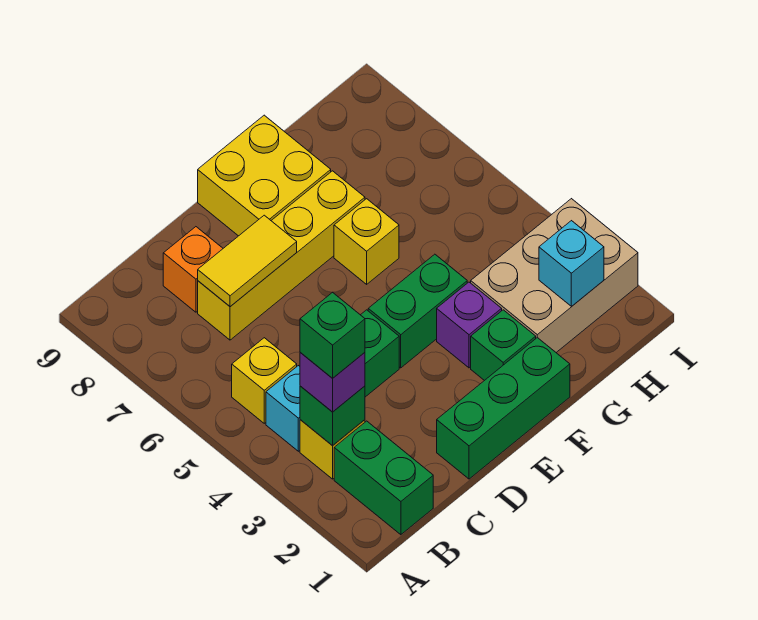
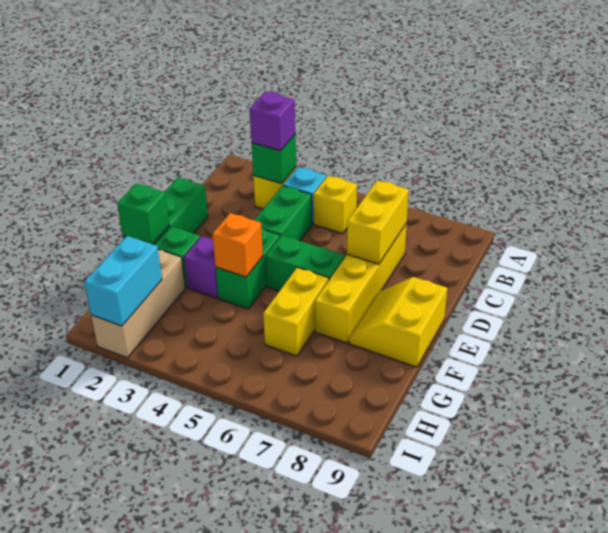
green brick B1:B2 level 1 -> green brick E5:E6 level 1
green brick B3 level 4 -> green brick F1 level 2
yellow tile C7:D7 level 2 -> yellow brick C7:D7 level 2
orange brick C8 level 1 -> orange brick F4 level 2
yellow brick E8:F9 level 1 -> yellow slope E8:F9 level 1 top 9
yellow brick F6 level 1 -> yellow brick F6:G6 level 1
tan brick G2:I3 level 1 -> tan brick G2:I2 level 1
cyan brick H2 level 2 -> cyan brick H2:I2 level 2

